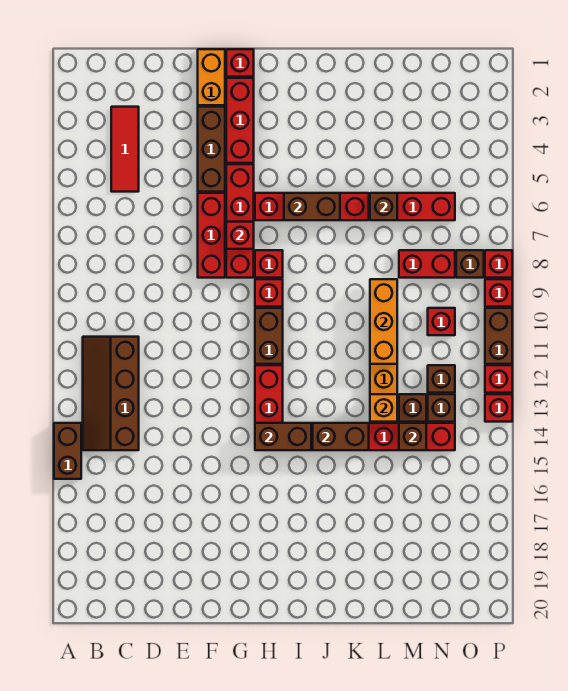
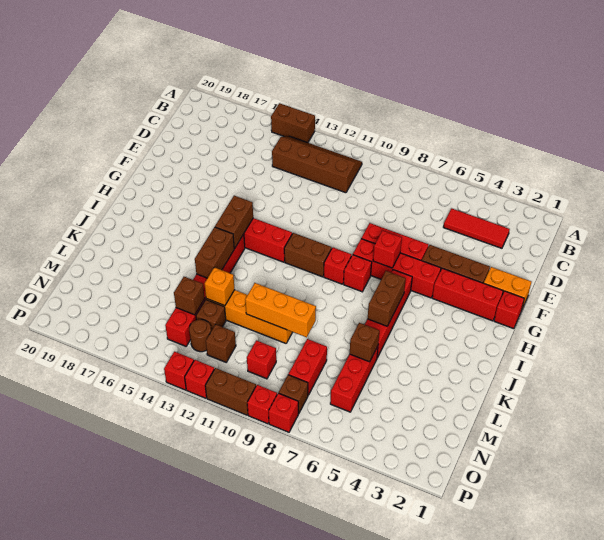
brown brick N13 level 1 -> brown round brick N13 level 1

